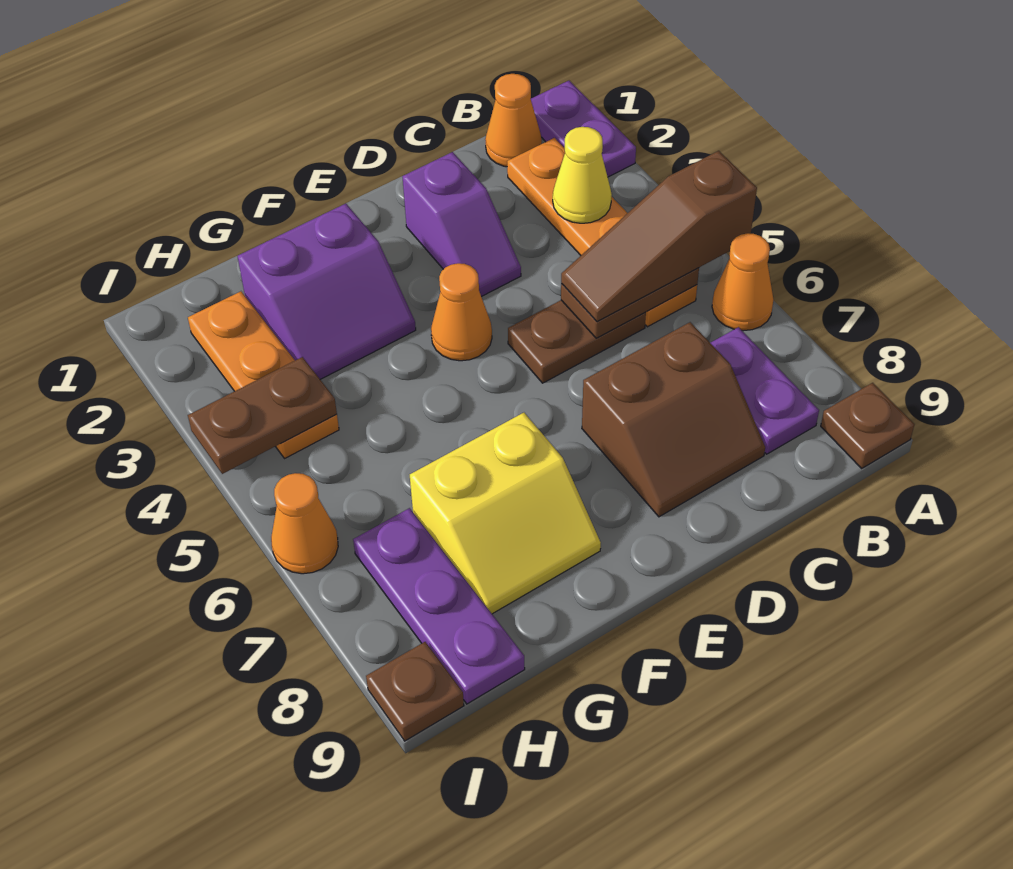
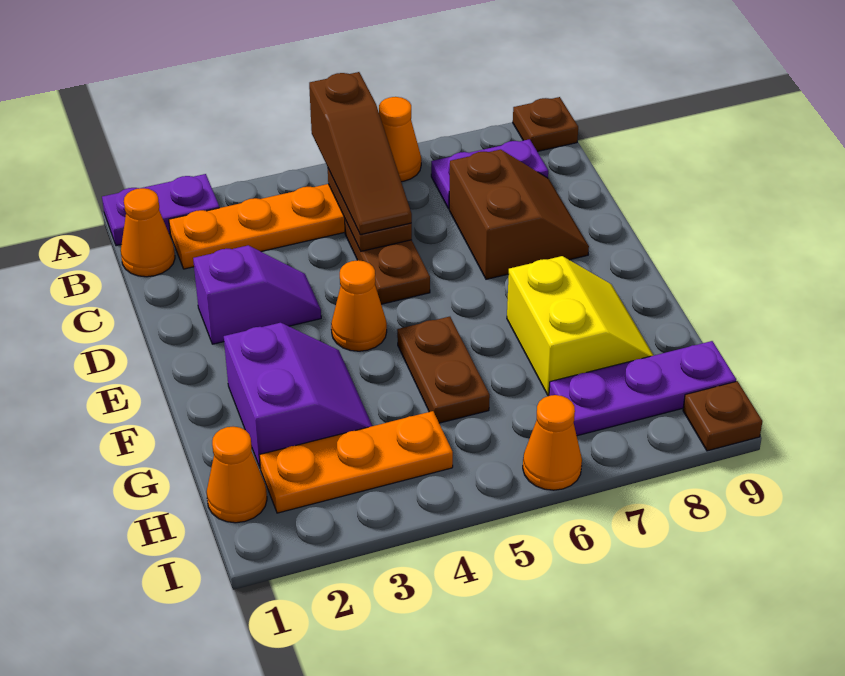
yellow cone B3 level 2 -> none
none -> orange cone H1 level 1
brown plate H4:I4 level 2 -> brown plate F5:G5 level 1

